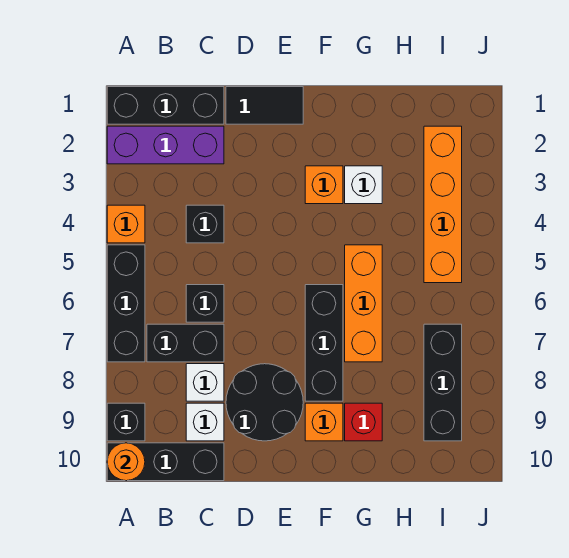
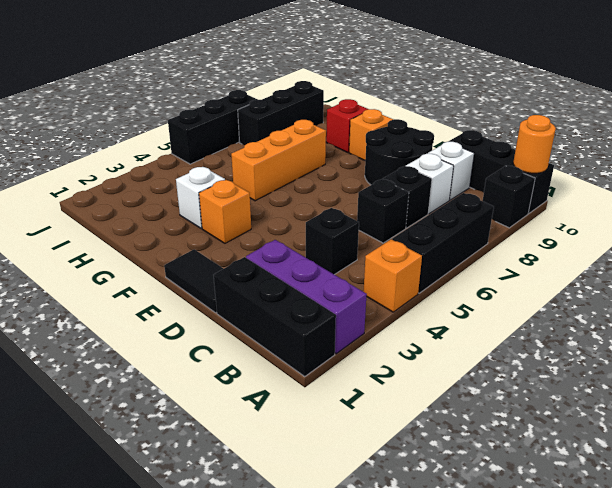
black brick B7:C7 level 1 -> black brick C7 level 1
black brick F6:F8 level 1 -> black brick J5:J7 level 1
orange brick I2:I5 level 1 -> none

